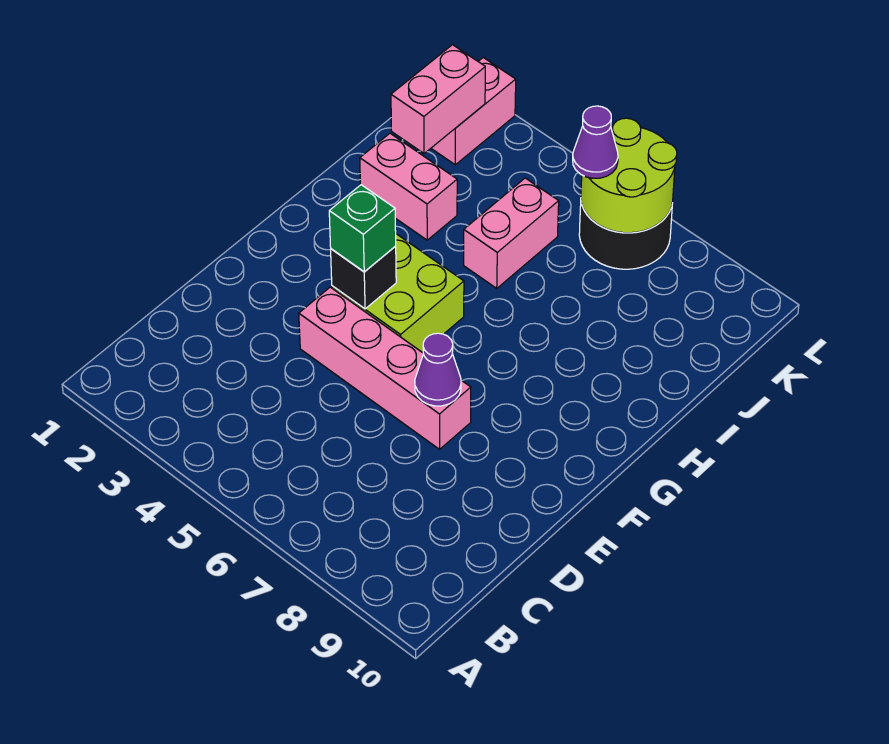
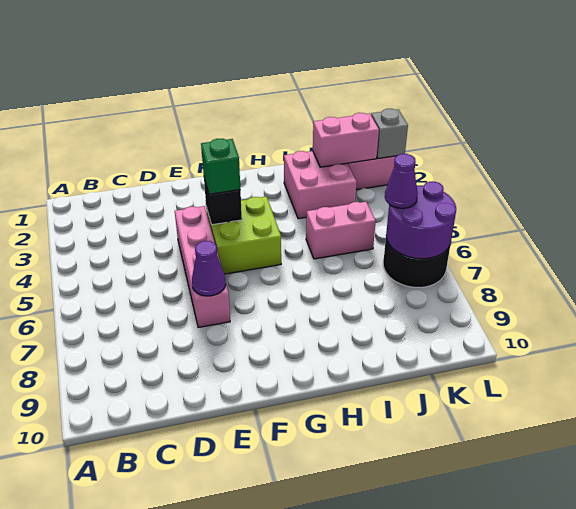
pink brick I2:I3 level 1 -> pink brick I2:J3 level 1
lime round brick K6:L7 level 2 -> purple round brick K6:L7 level 2
none -> grey brick L2 level 2

